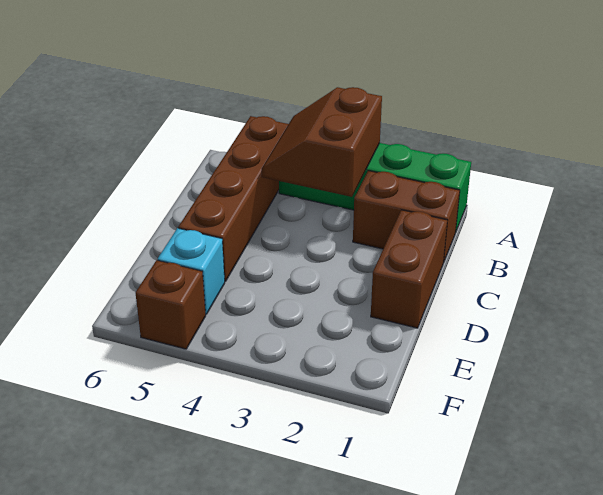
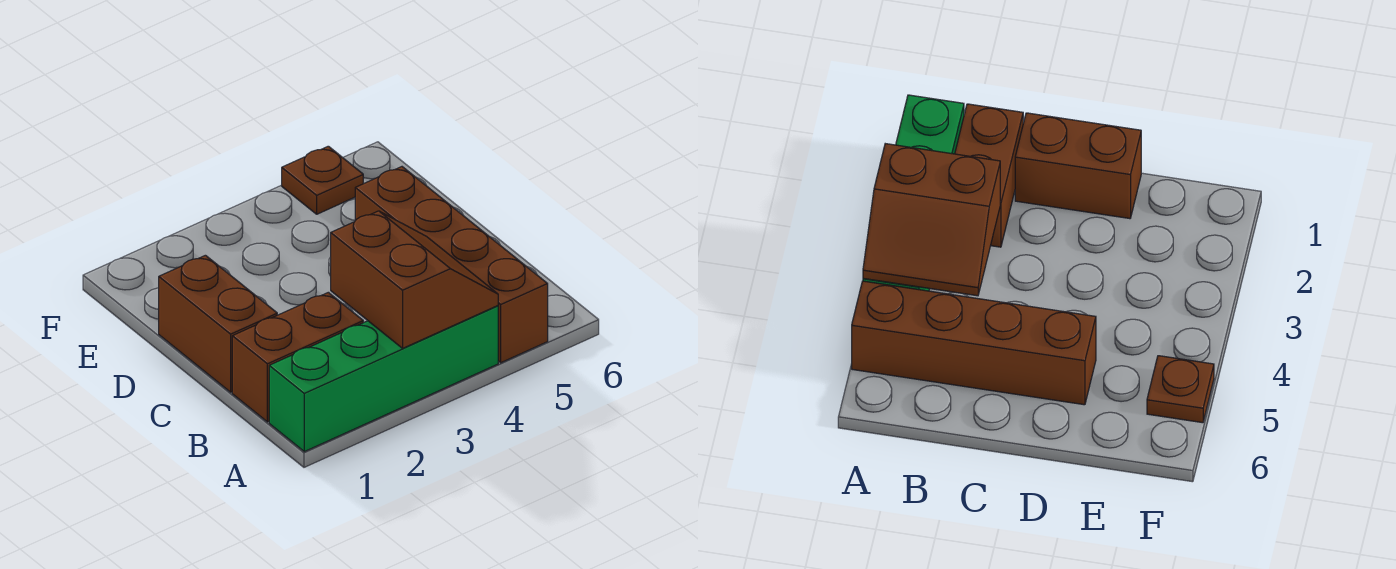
cyan brick E5 level 1 -> none
brown brick F5 level 1 -> brown plate F5 level 1

